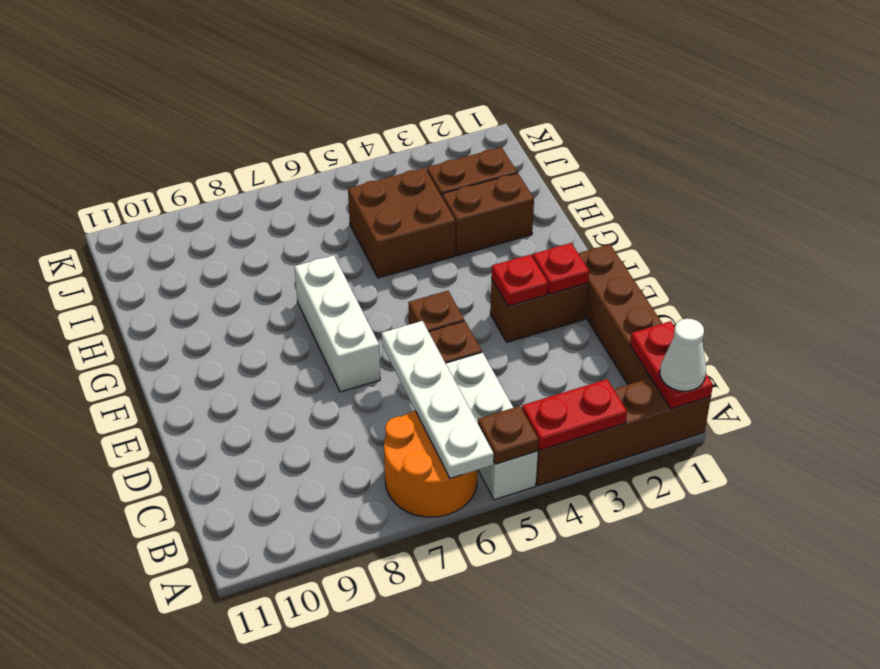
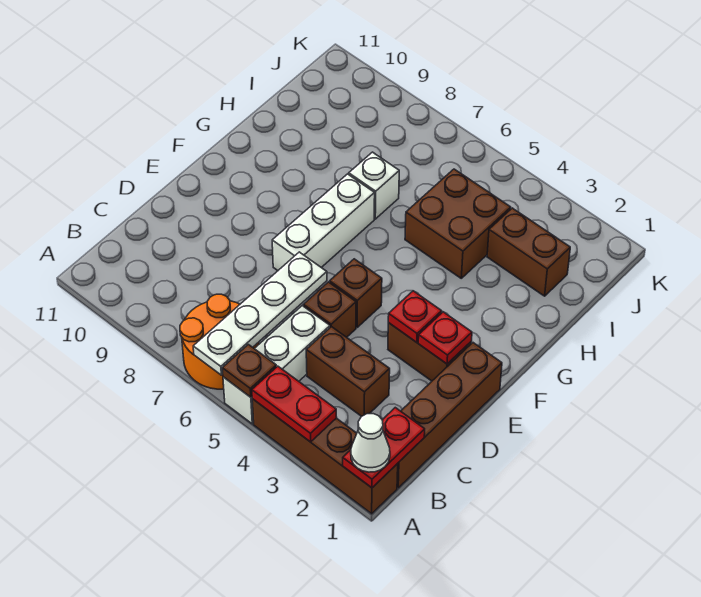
brown brick H2:H3 level 1 -> brown brick C3:C4 level 1
none -> white brick H7 level 1

